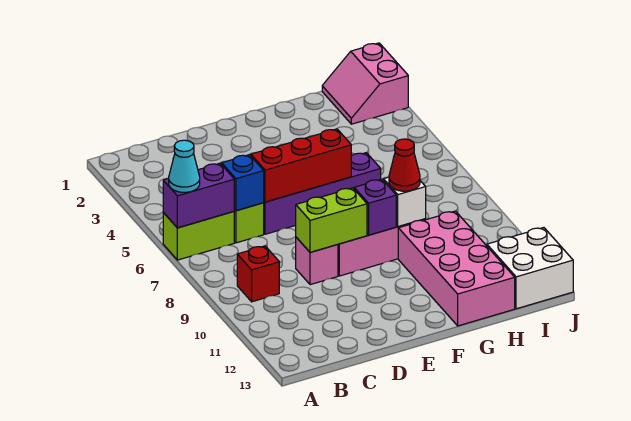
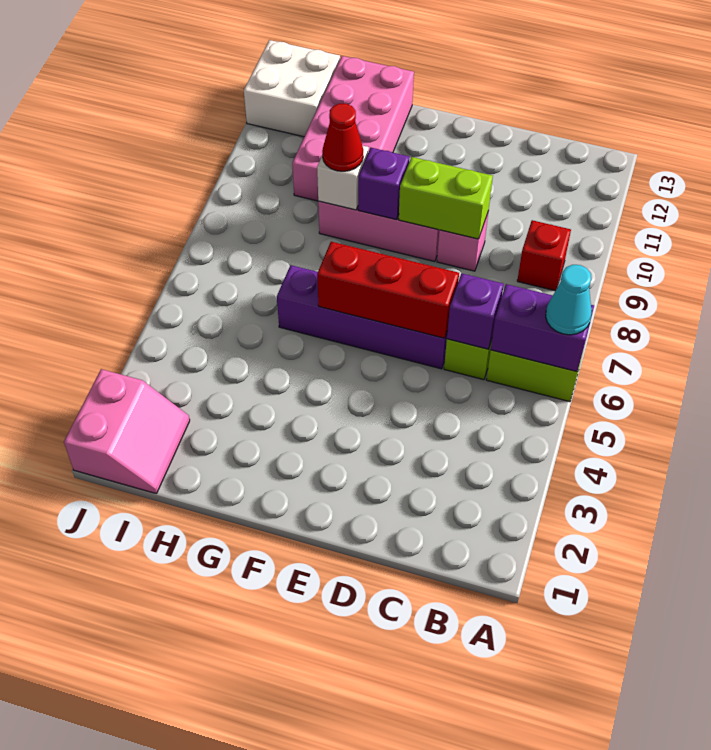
blue brick C6 level 2 -> purple brick C6 level 2

